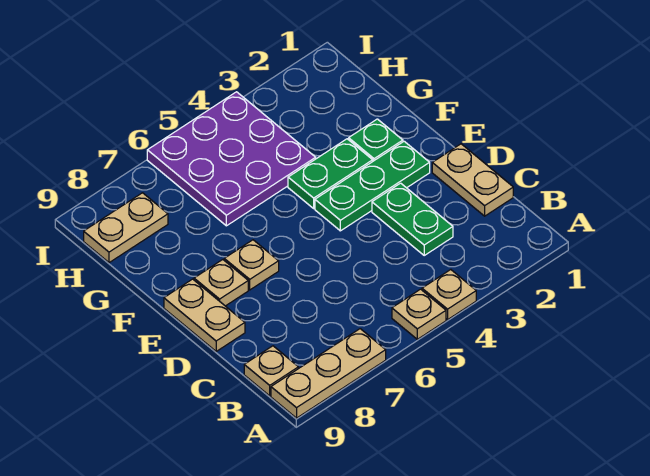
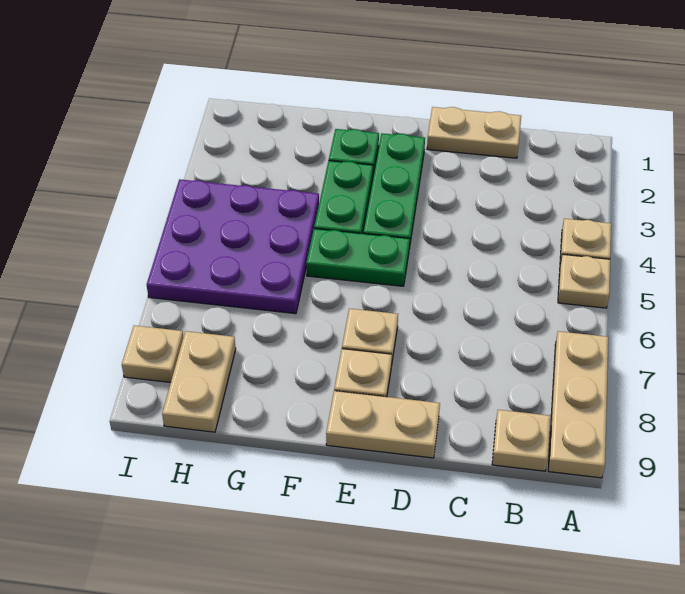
green plate C3:D3 level 1 -> green plate E5:F5 level 1
none -> tan plate I8 level 1

